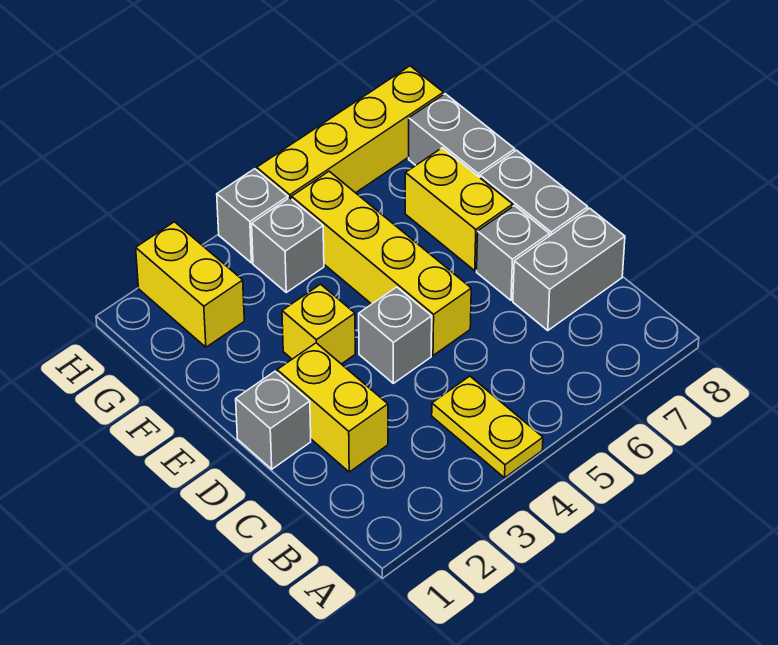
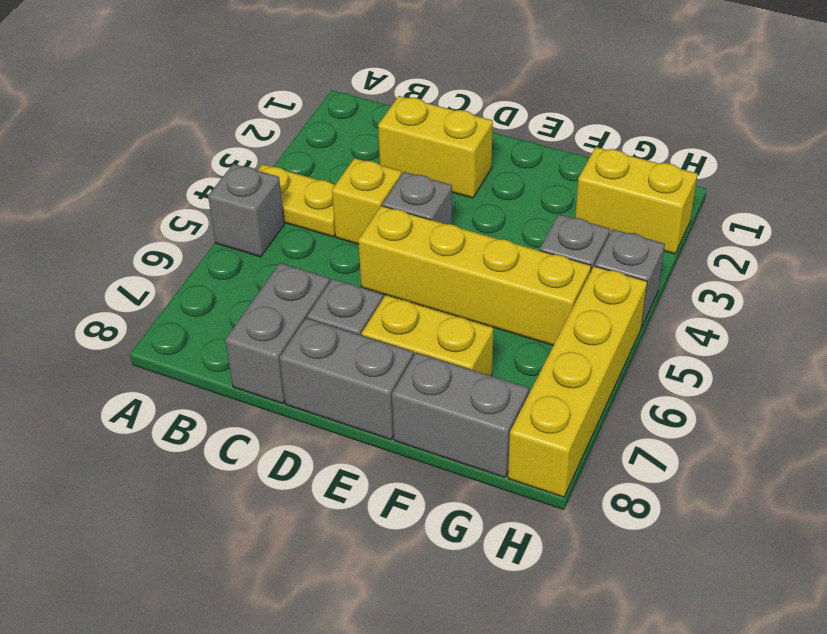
grey brick D1 level 1 -> grey brick A5 level 1
yellow brick E3 level 1 -> yellow brick C4 level 1

